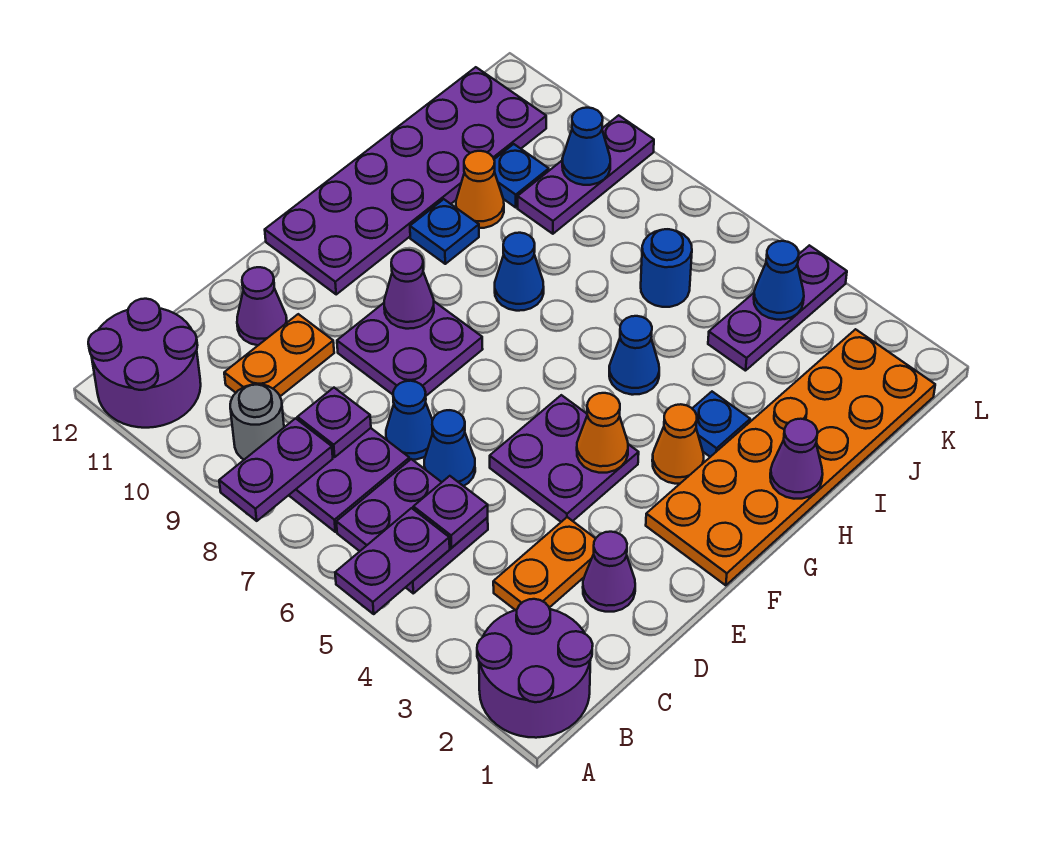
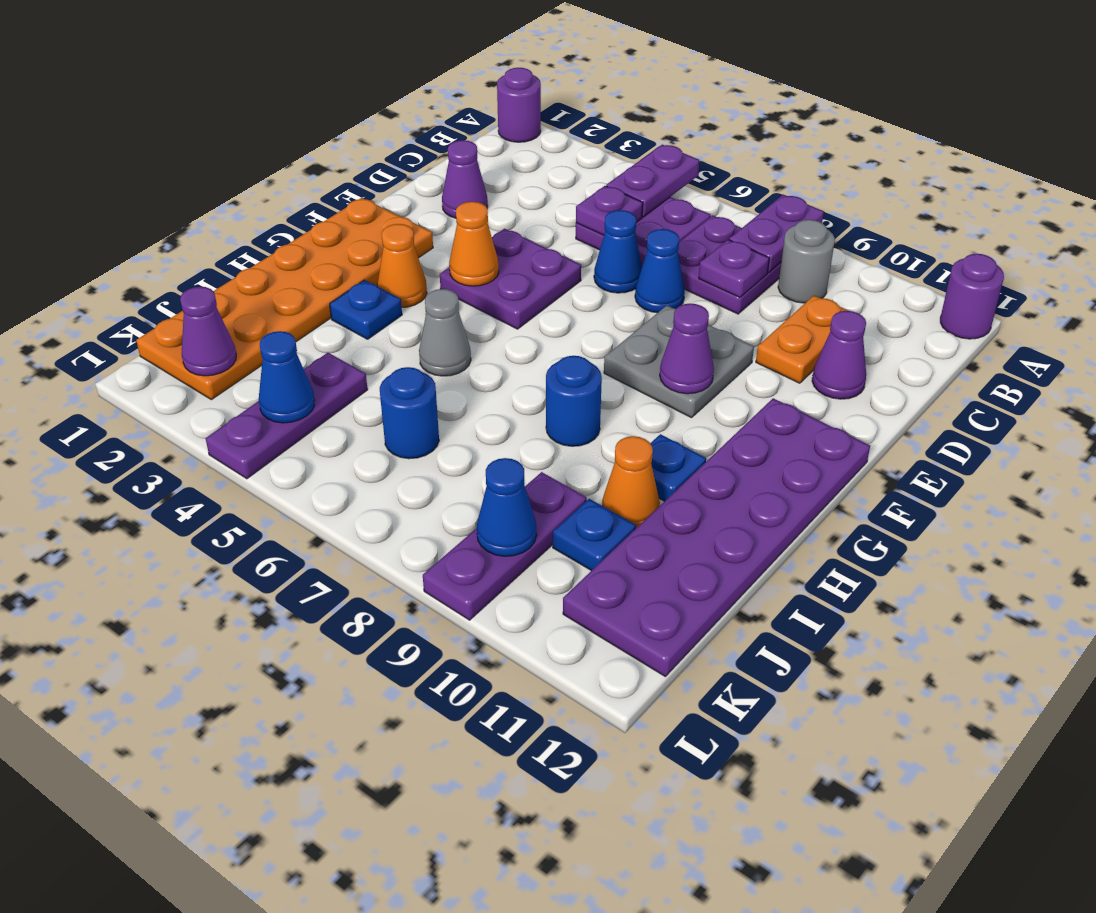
purple round brick A1:B2 level 1 -> purple round brick A1 level 1
purple round brick A11:B12 level 1 -> purple round brick A12 level 1
orange plate C3:D3 level 1 -> none
purple plate E8:F9 level 1 -> grey plate E8:F9 level 1
purple cone H1 level 2 -> purple cone K2 level 2
blue cone H5 level 1 -> grey cone H5 level 1
blue cone H8 level 1 -> blue round brick H8 level 1

